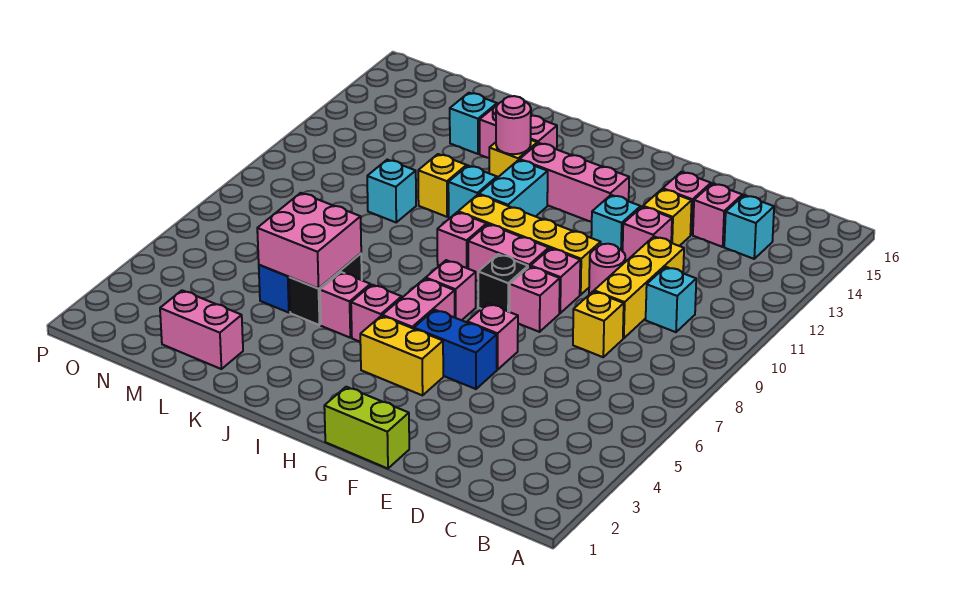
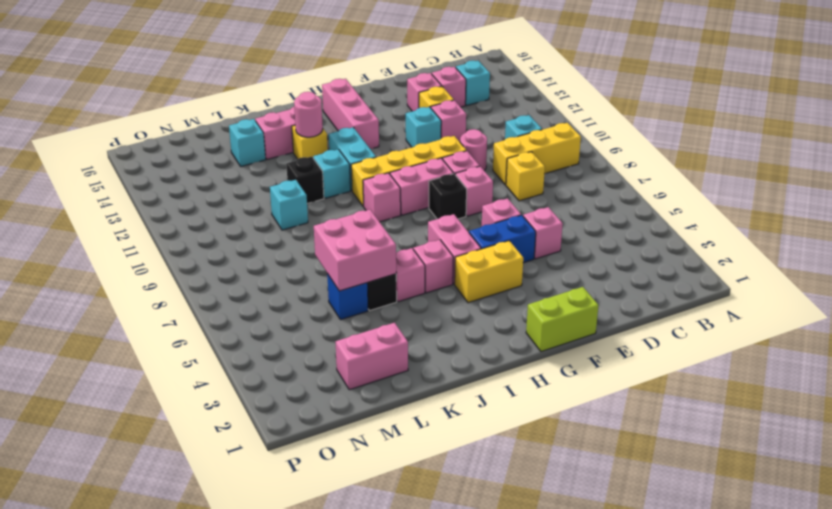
yellow brick D9:D11 level 1 -> yellow brick B9:D9 level 1
pink brick G13:I13 level 1 -> pink brick H13:H15 level 1
pink brick H7 level 1 -> pink brick E5 level 1
yellow brick K11 level 1 -> black brick K11 level 1

